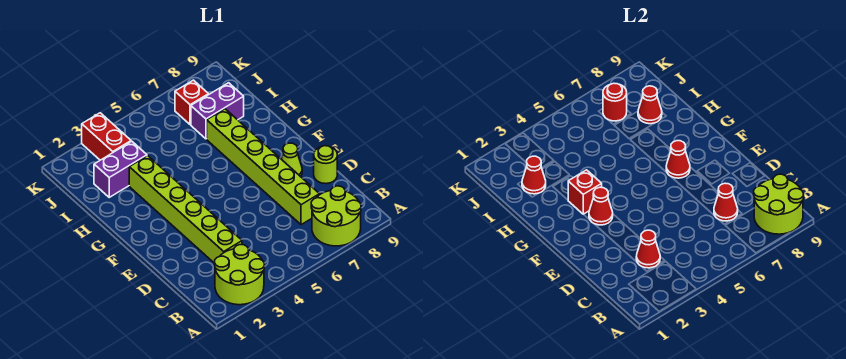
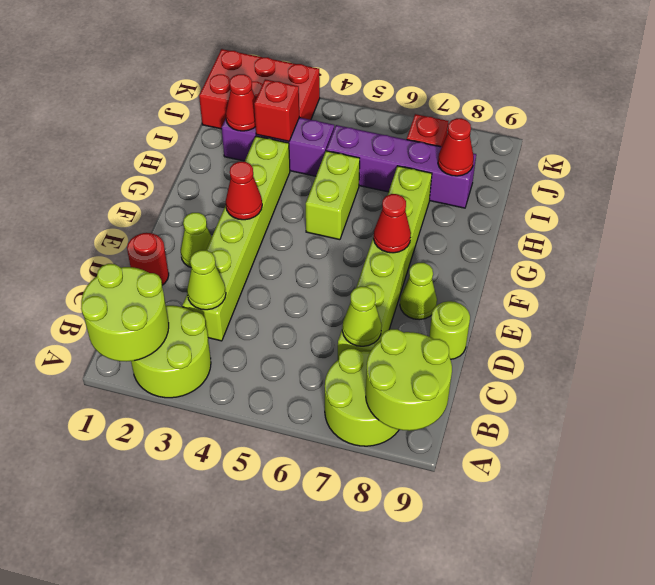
none -> lime round brick A1:B2 level 2
red cone C3 level 2 -> lime cone C3 level 2
red cone C7 level 2 -> lime cone C7 level 2
none -> lime cone E2 level 1
red brick G3 level 2 -> red brick I3 level 2
none -> lime brick G5:H5 level 1
purple brick I2:I3 level 1 -> purple brick I2:I4 level 1
purple brick I7:I8 level 1 -> purple brick I5:I8 level 1
red brick J3:K3 level 1 -> red brick J1:K3 level 1
red round brick J7 level 2 -> red round brick D1 level 1

